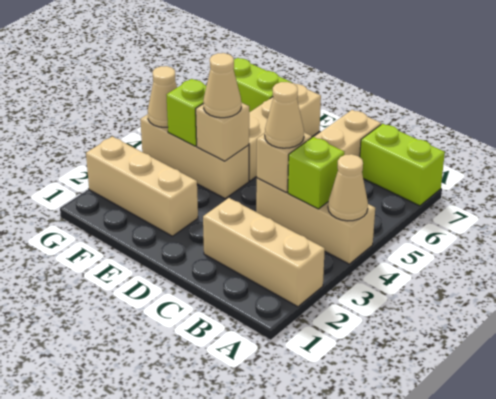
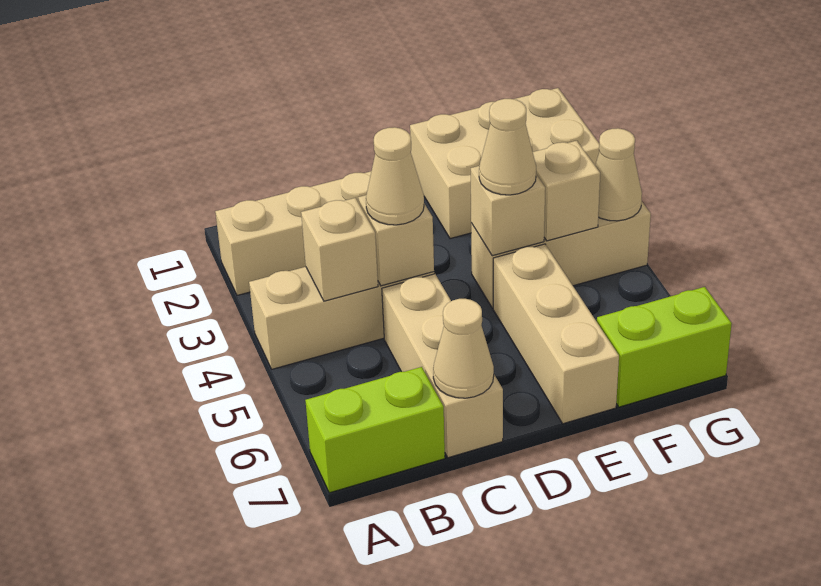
tan cone A4 level 2 -> tan cone C7 level 2
lime brick B4 level 2 -> tan brick B4 level 2
tan brick E2:G2 level 1 -> tan brick E1:G2 level 1
lime brick F4 level 2 -> tan brick F4 level 2

